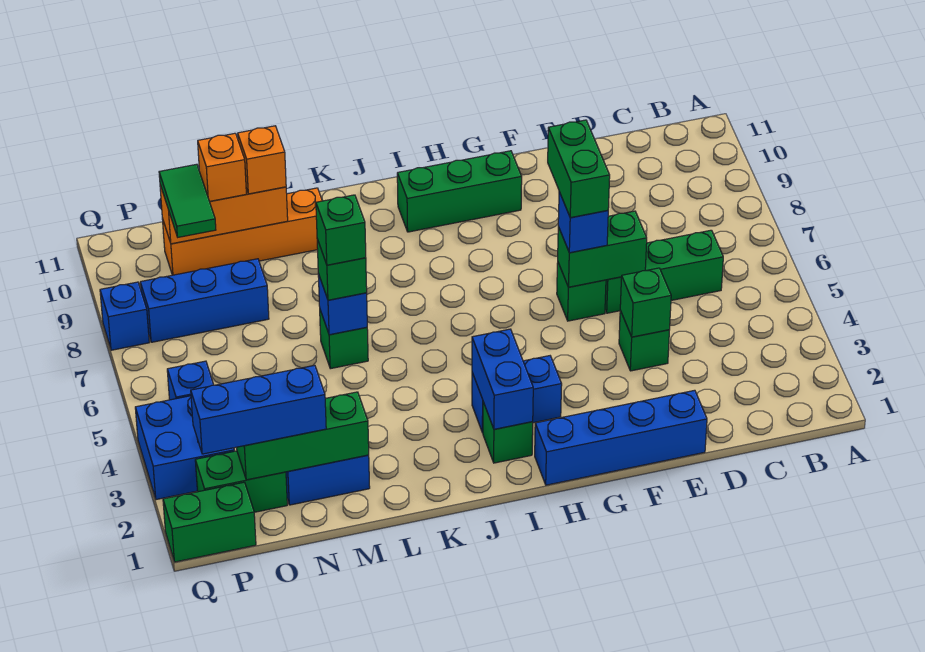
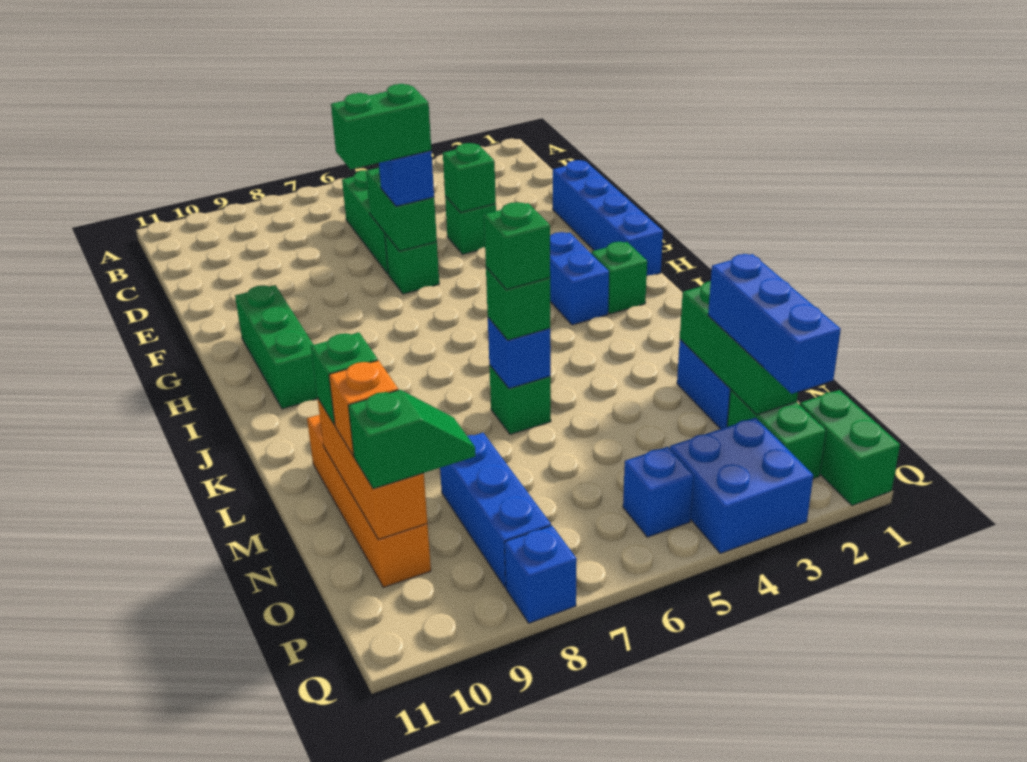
blue brick I2:I3 level 2 -> none
orange brick M10 level 3 -> green brick M10 level 3
green tile O9:O10 level 3 -> green slope O9:O10 level 3 top 10

